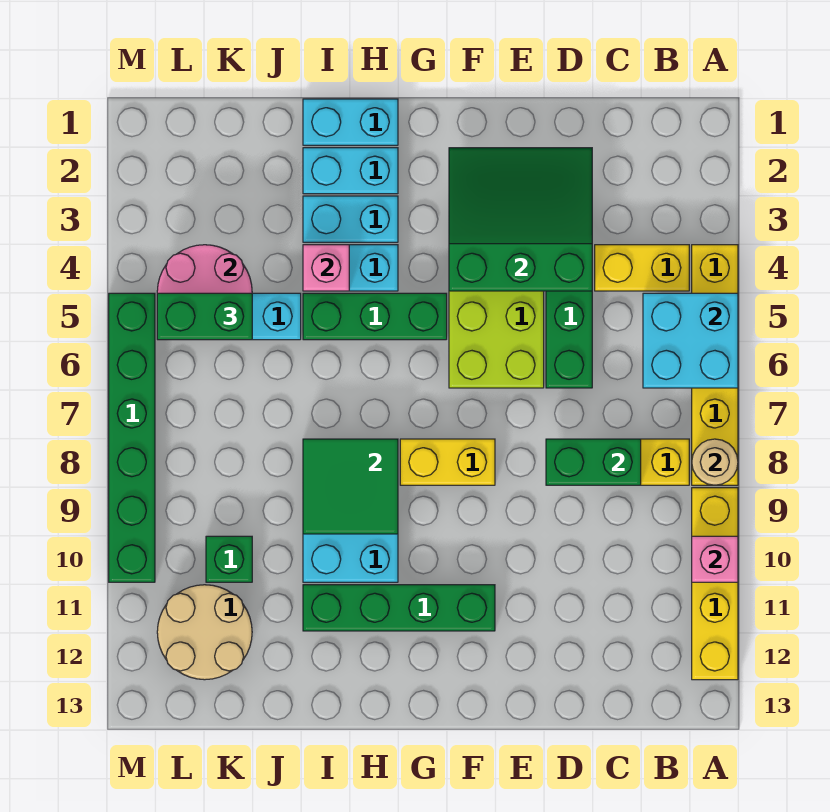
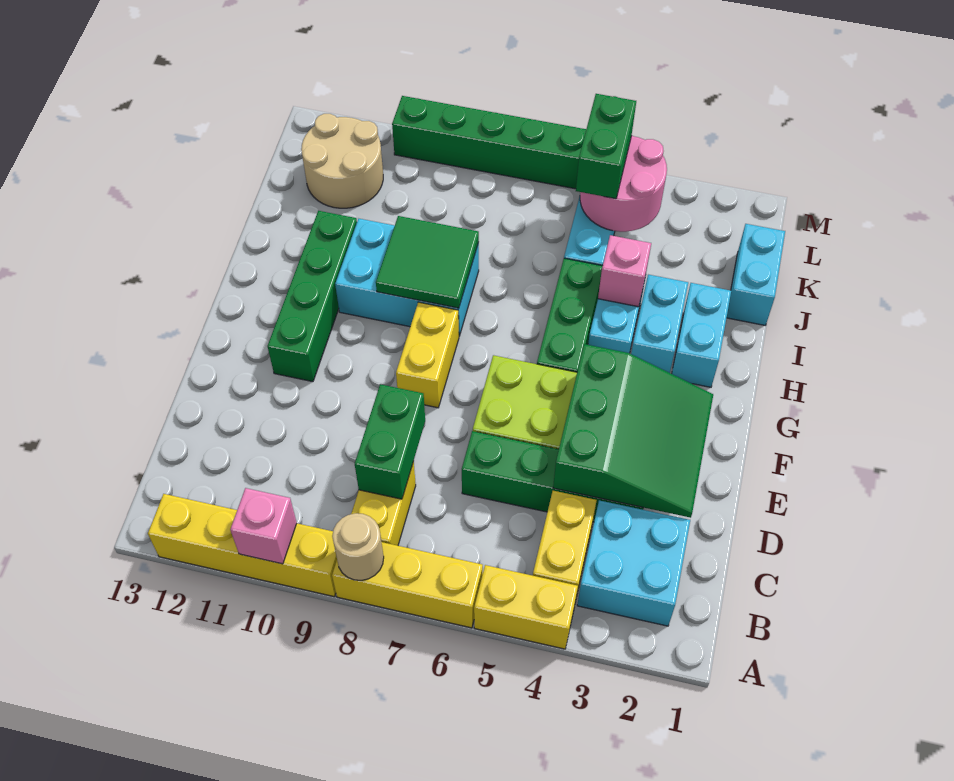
cyan brick A5:B6 level 2 -> cyan brick B2:C3 level 1
cyan brick H1:I1 level 1 -> cyan brick J1:K1 level 1
green brick K10 level 1 -> none

